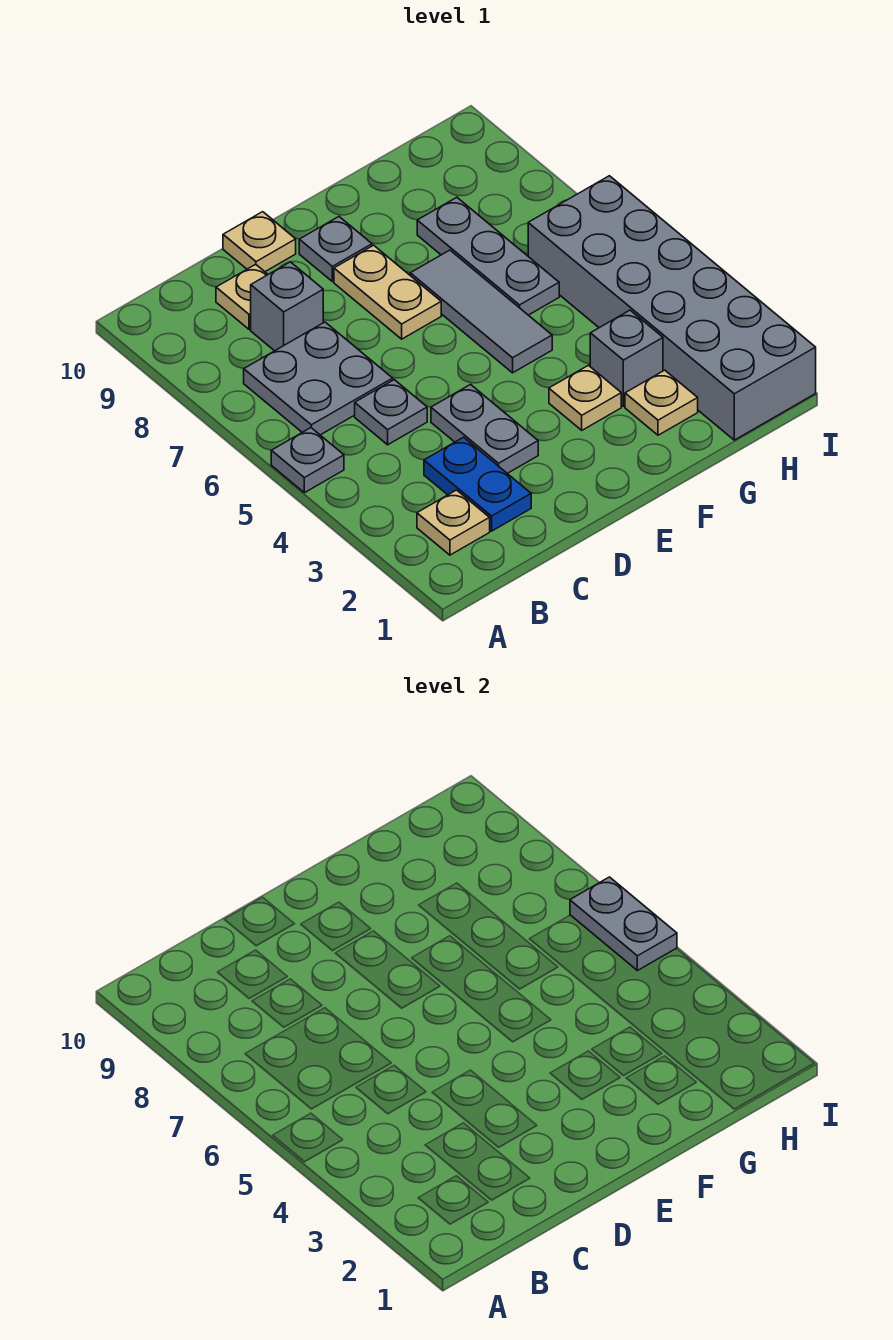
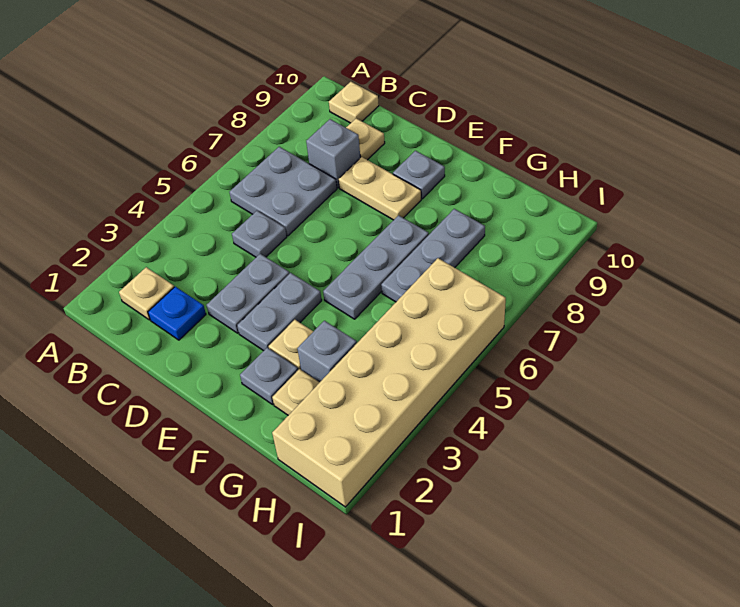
grey plate A5 level 1 -> grey plate F2 level 1
blue plate C2:C3 level 1 -> blue plate C2 level 1
tan plate D10 level 1 -> tan plate B10 level 1
tan plate E7:E8 level 1 -> tan plate D8:E8 level 1
grey tile F5:F7 level 1 -> grey plate F5:F7 level 1
grey brick H1:I6 level 1 -> tan brick H1:I6 level 1
grey plate I5:I6 level 2 -> grey plate E3:E4 level 1

